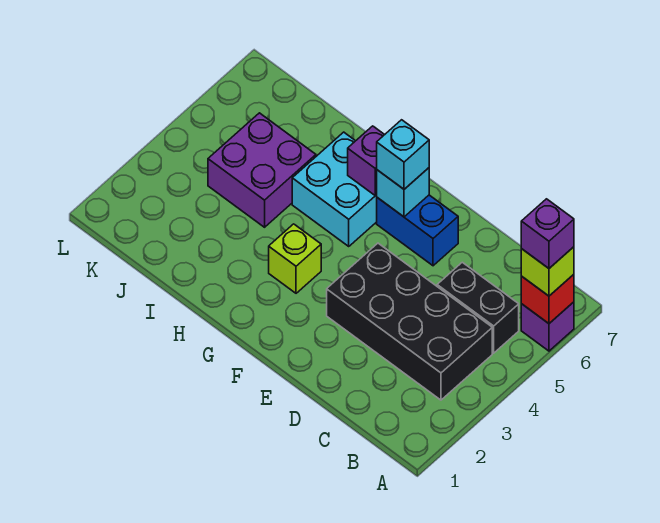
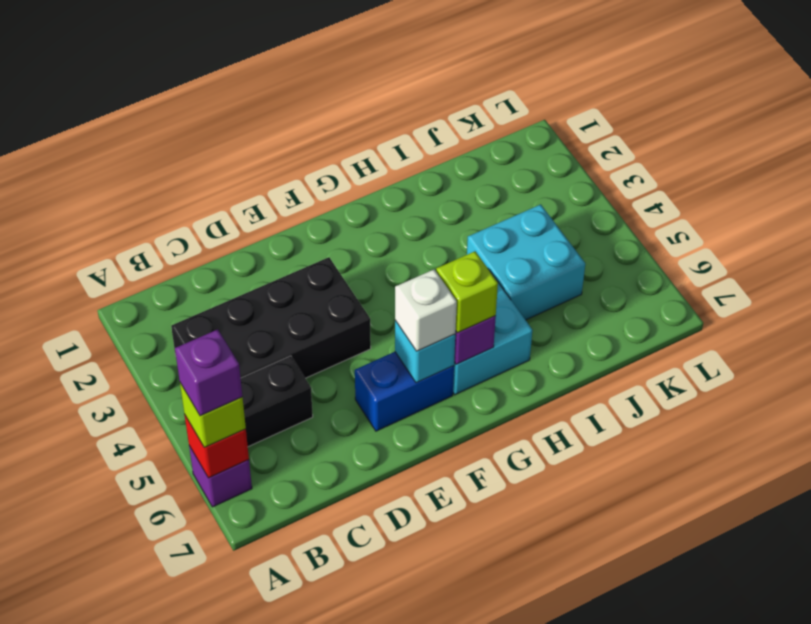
cyan brick F6 level 3 -> white brick F6 level 3
lime brick G3 level 1 -> lime brick G6 level 3
purple brick I4:J5 level 1 -> cyan brick I4:J5 level 1

